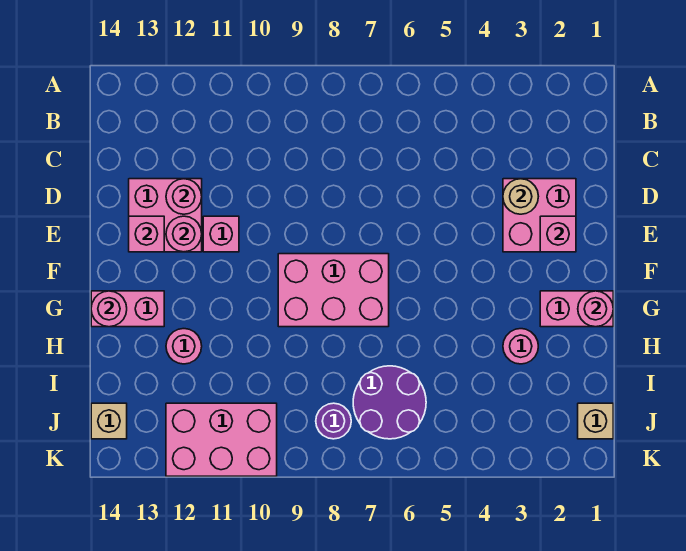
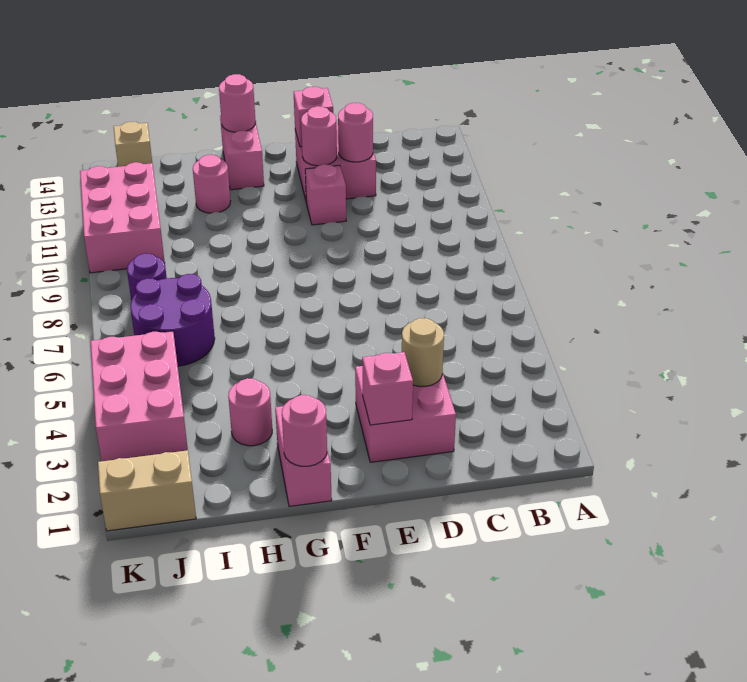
pink brick F7:G9 level 1 -> pink brick J3:K5 level 1
tan brick J1 level 1 -> tan brick J1:K1 level 1

